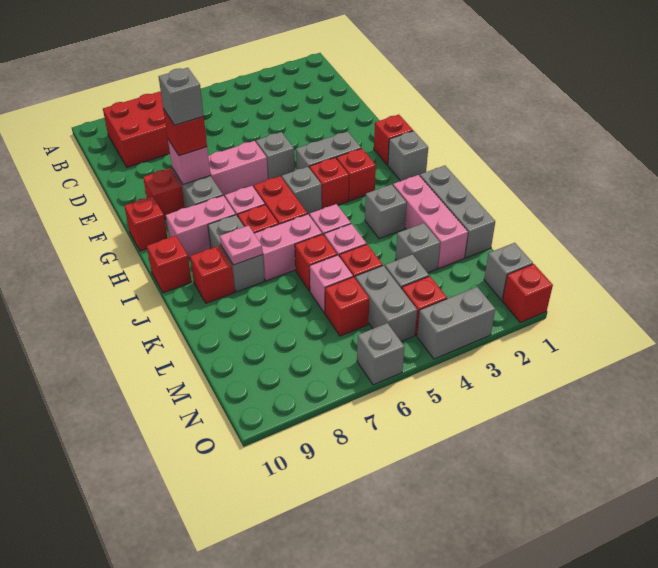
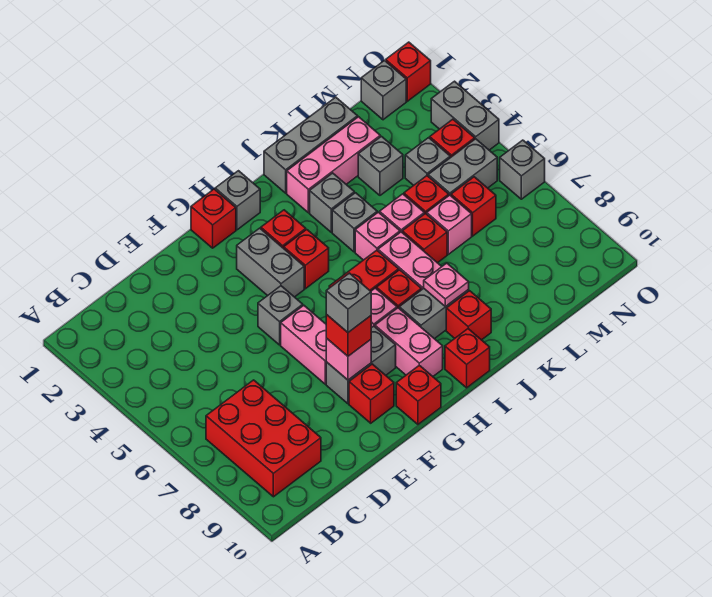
grey brick H5 level 1 -> grey brick J4 level 1

